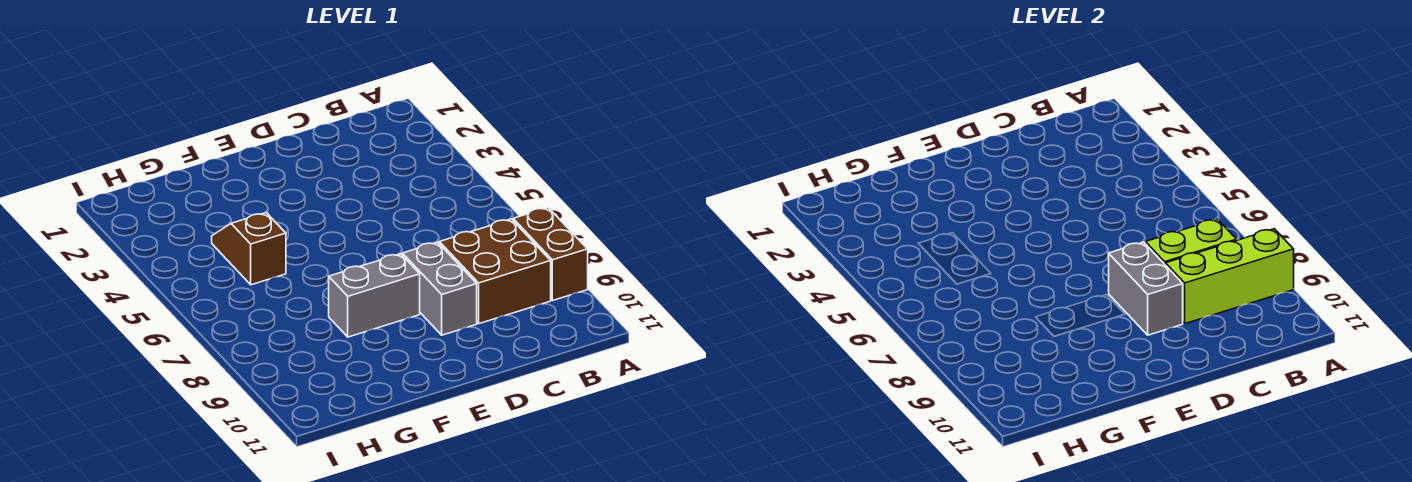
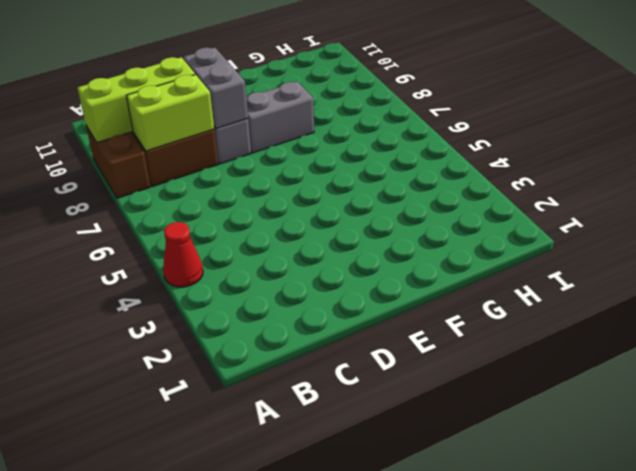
none -> red cone A4 level 1
brown slope G4:G5 level 1 top 5 -> none

